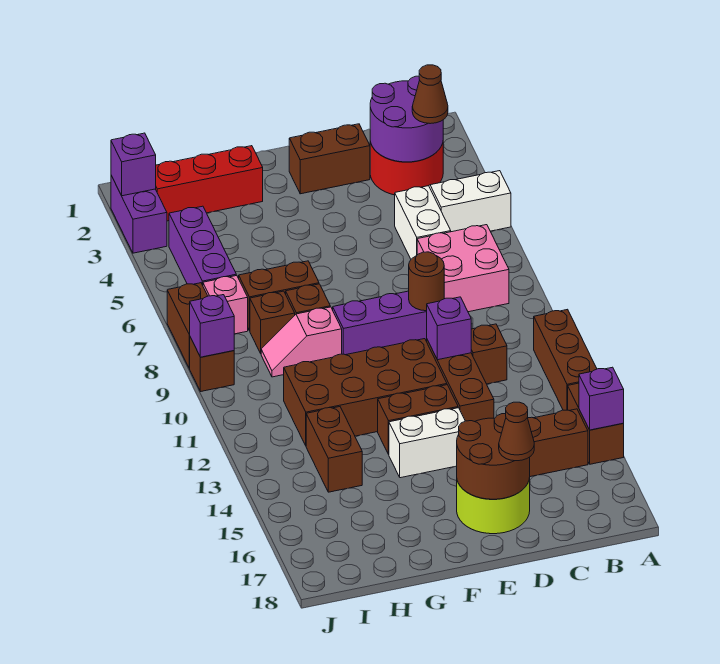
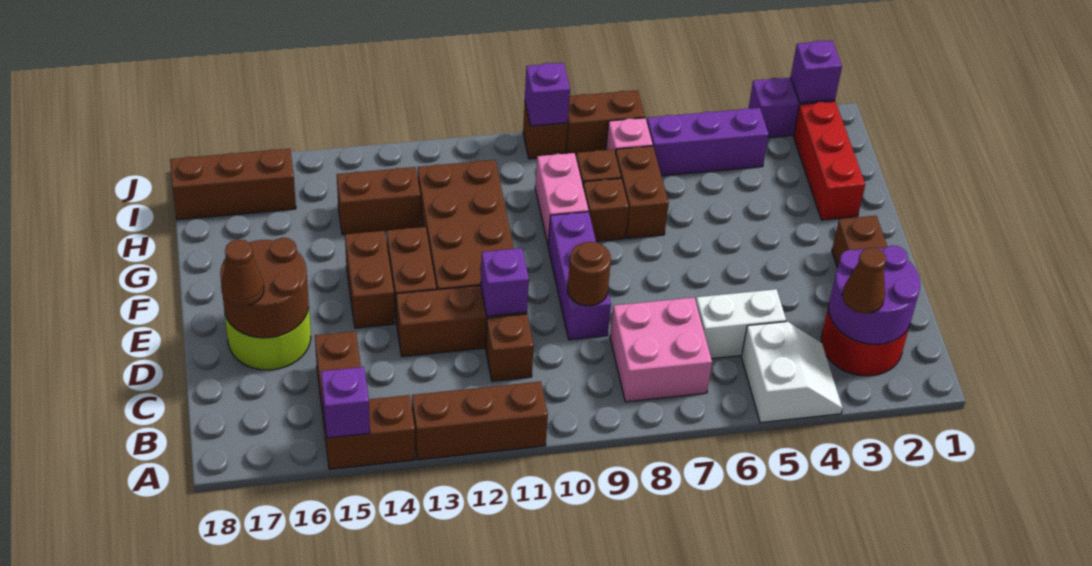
white brick E14:F14 level 1 -> brown brick E14:F14 level 1
pink slope G9:H9 level 1 top G -> pink brick G9:H9 level 1
none -> brown brick I16:I18 level 1

